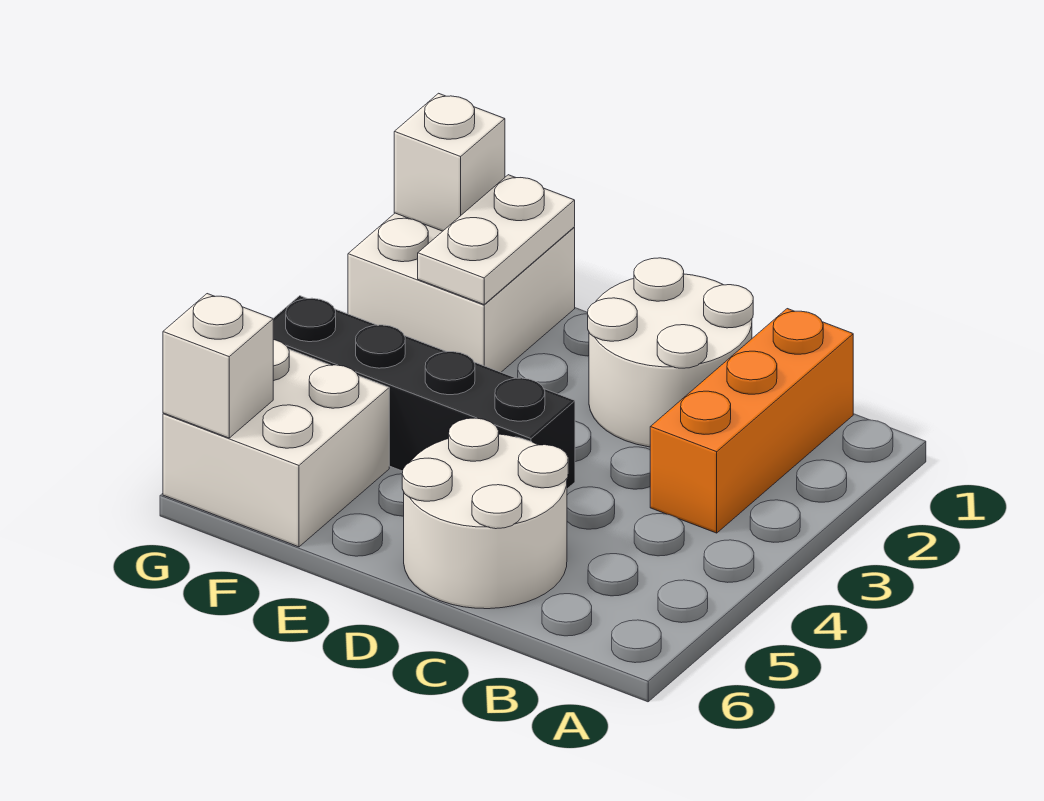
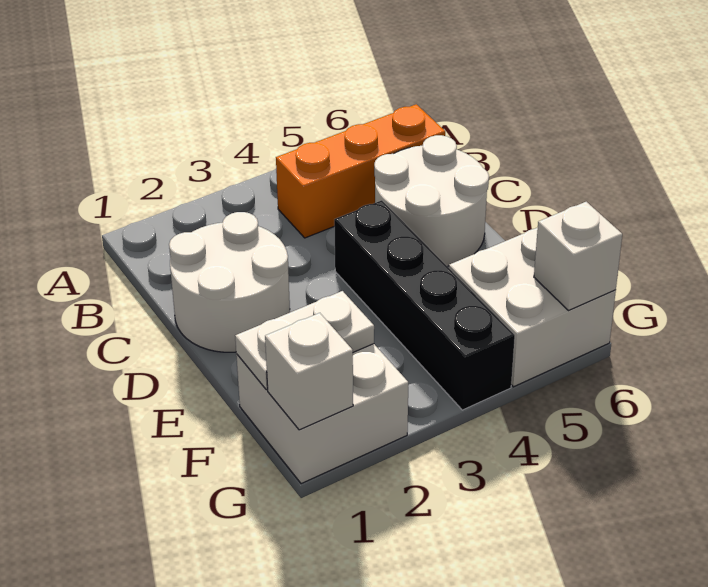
orange brick B1:B3 level 1 -> orange brick B4:B6 level 1

